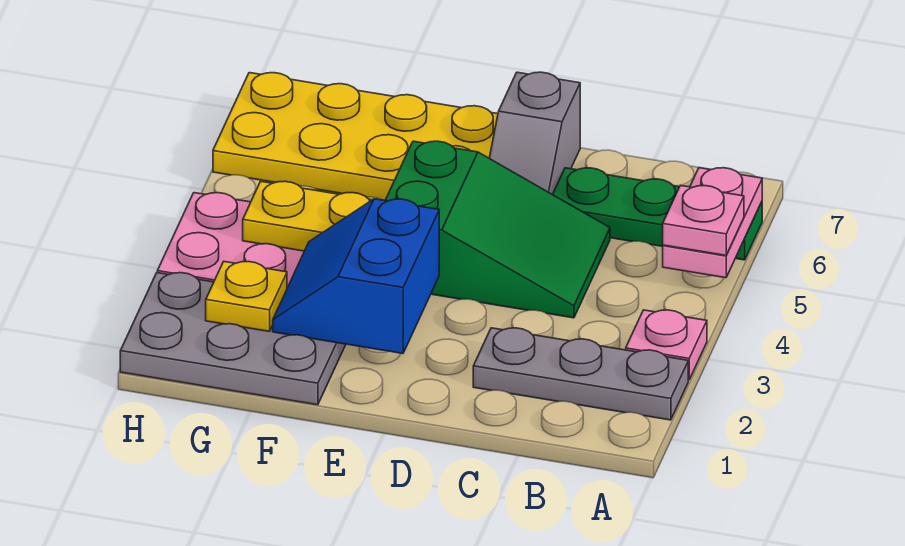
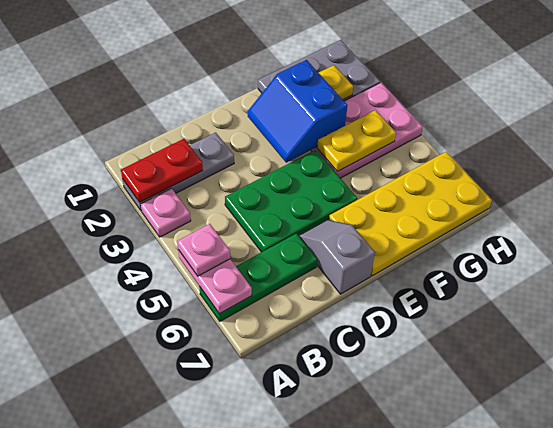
none -> red plate A2:B2 level 2
green slope C4:E5 level 1 top E -> green plate C4:E5 level 1
blue slope E2:F3 level 2 top E -> blue slope E2:F3 level 2 top F

